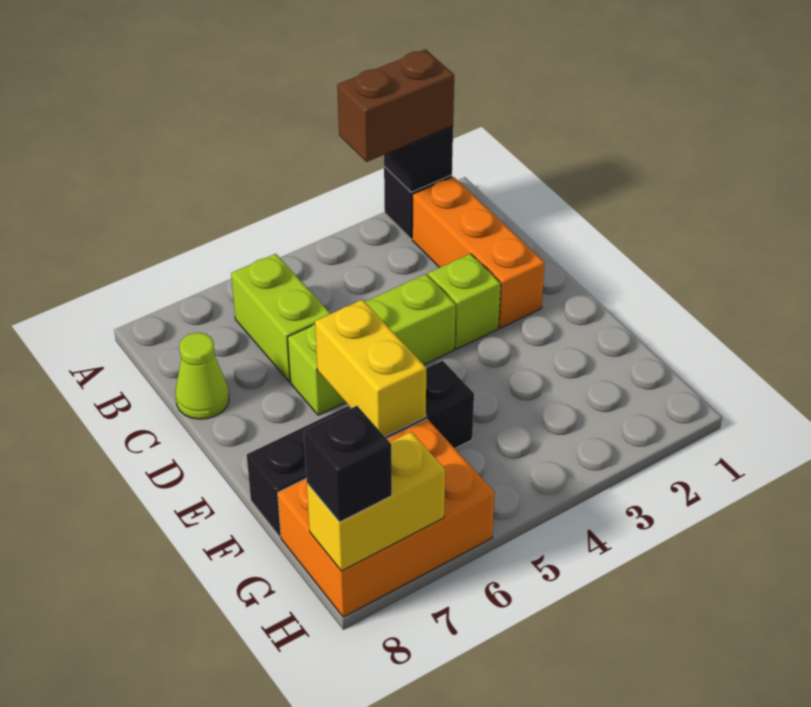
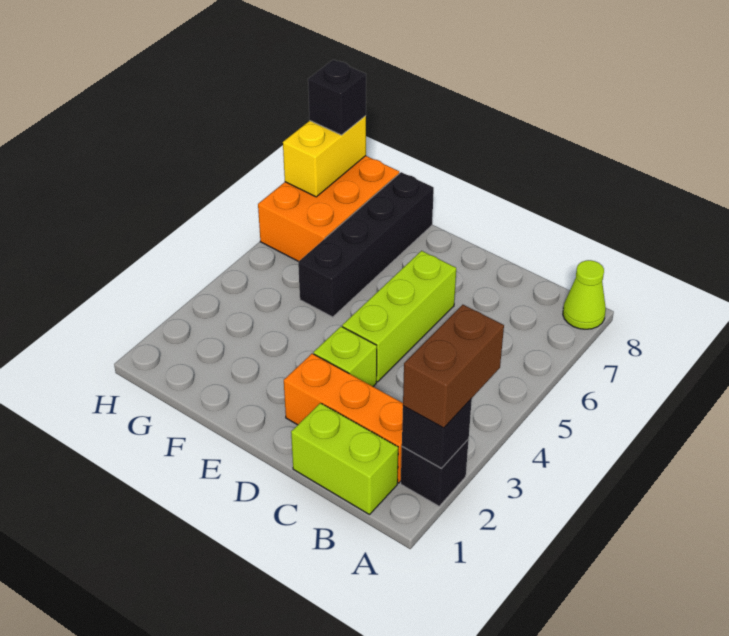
lime brick B6:C6 level 1 -> lime brick B1:C1 level 1
lime cone C8 level 1 -> lime cone A8 level 1
yellow brick E6:F6 level 2 -> none

